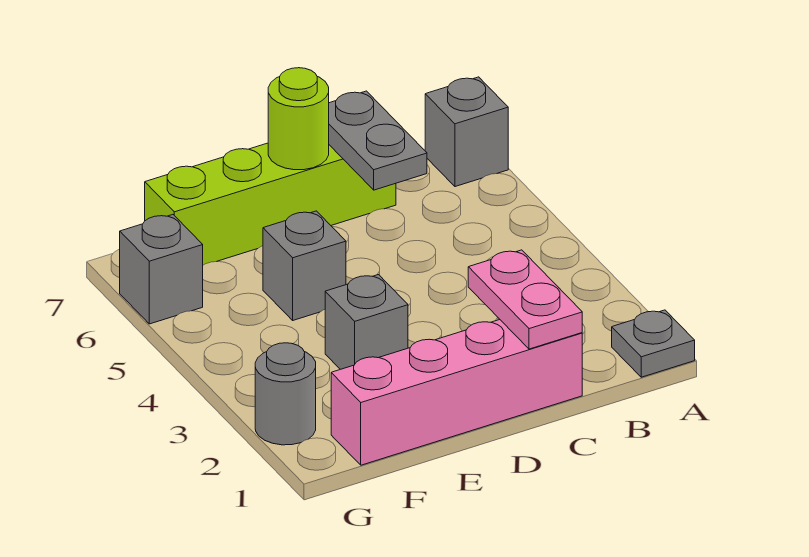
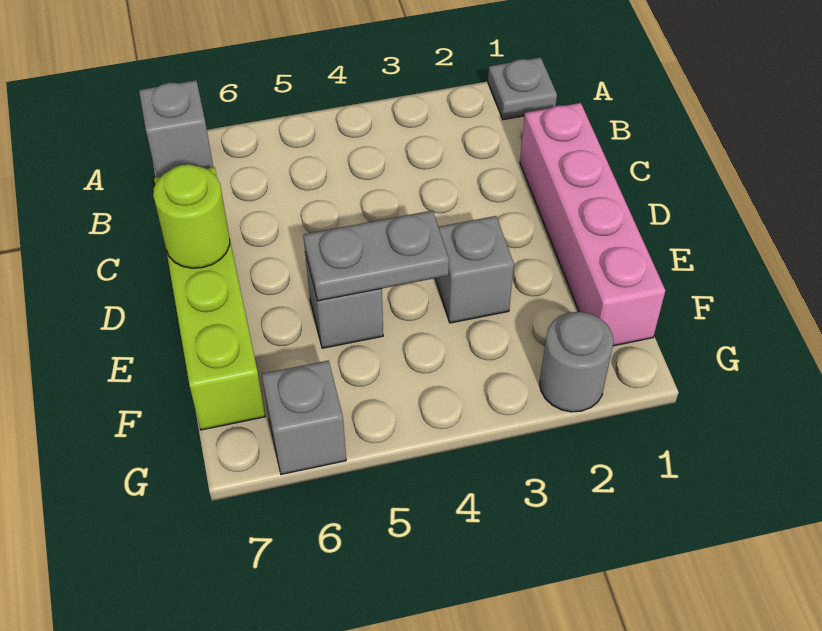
pink plate C1:C2 level 2 -> none
grey plate C6:C7 level 2 -> grey plate E4:E5 level 2

